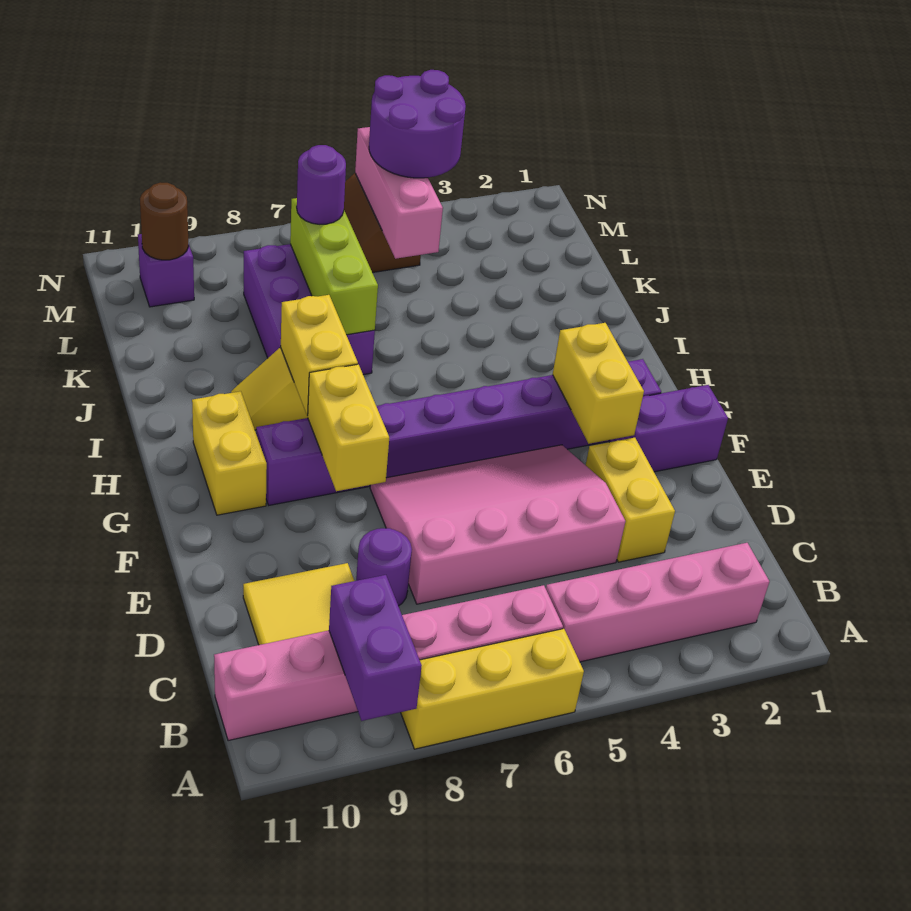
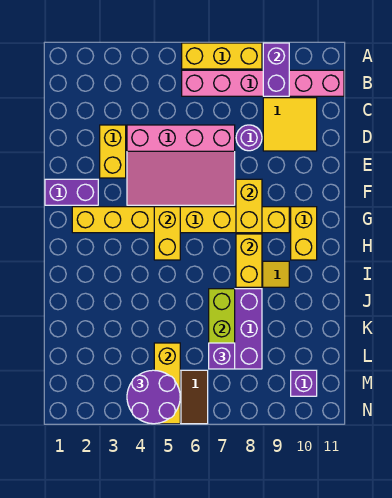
pink brick B2:B5 level 1 -> none
yellow brick F3:G3 level 2 -> yellow brick G5:H5 level 2
purple brick G2:G9 level 1 -> yellow brick G2:G9 level 1
pink brick L5:N5 level 2 -> yellow brick L5:N5 level 2
purple round brick L7 level 3 -> purple brick L7 level 3
brown round brick M10 level 2 -> none

